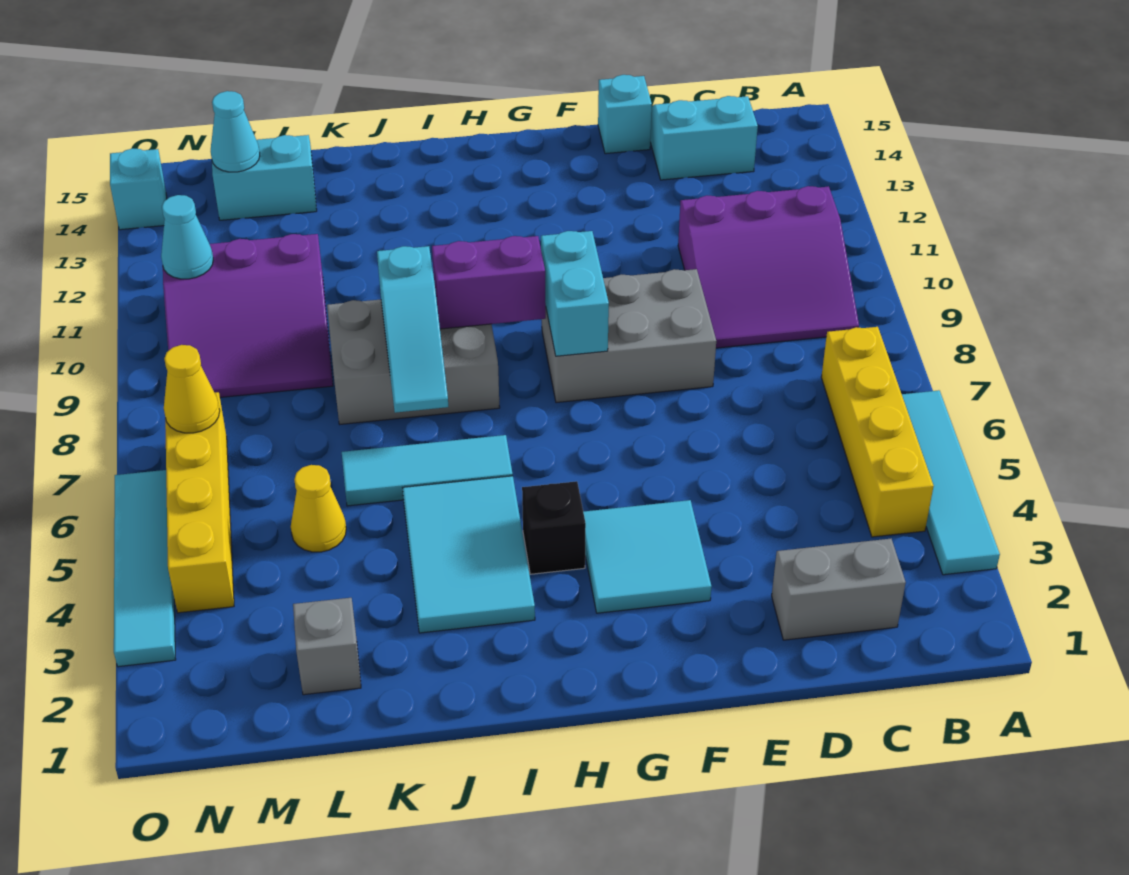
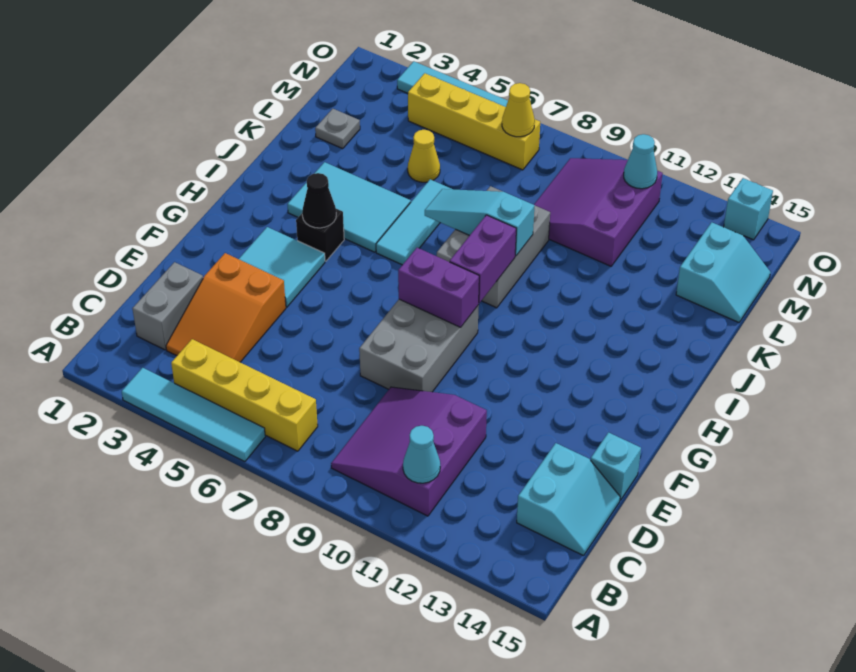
none -> orange slope C3:E4 level 1 top E
cyan brick G8:G9 level 2 -> purple brick G8:G9 level 2
none -> black cone H4 level 2
grey brick L2 level 1 -> grey plate L2 level 1
cyan cone M14 level 2 -> cyan cone B11 level 2

